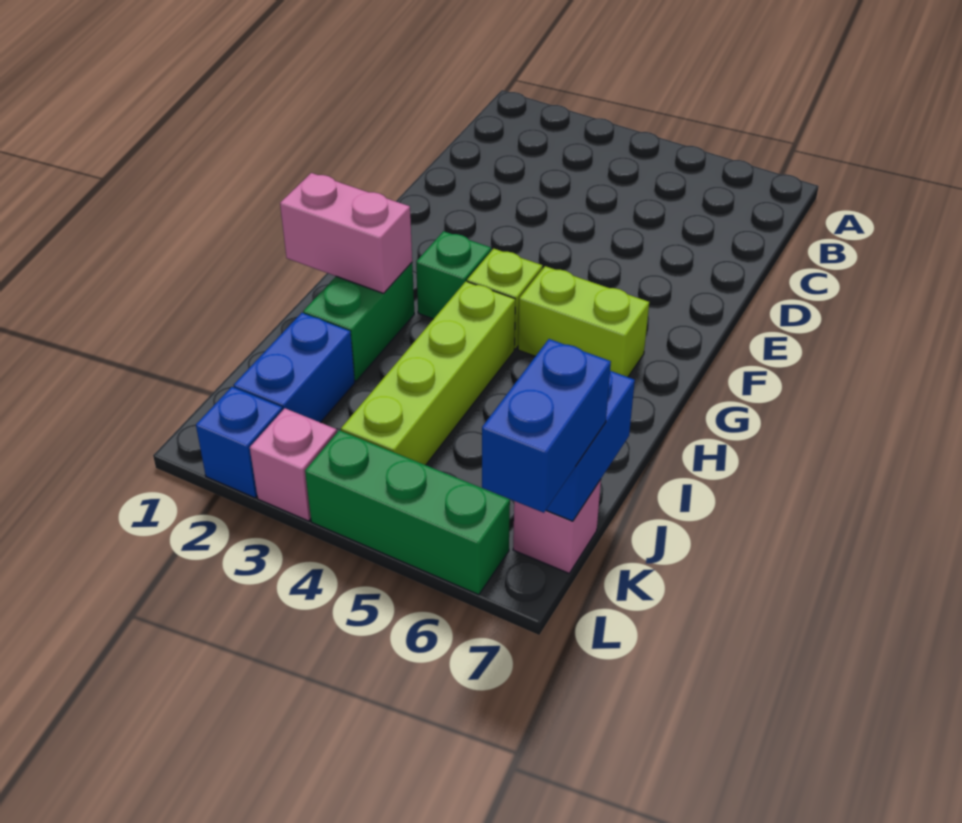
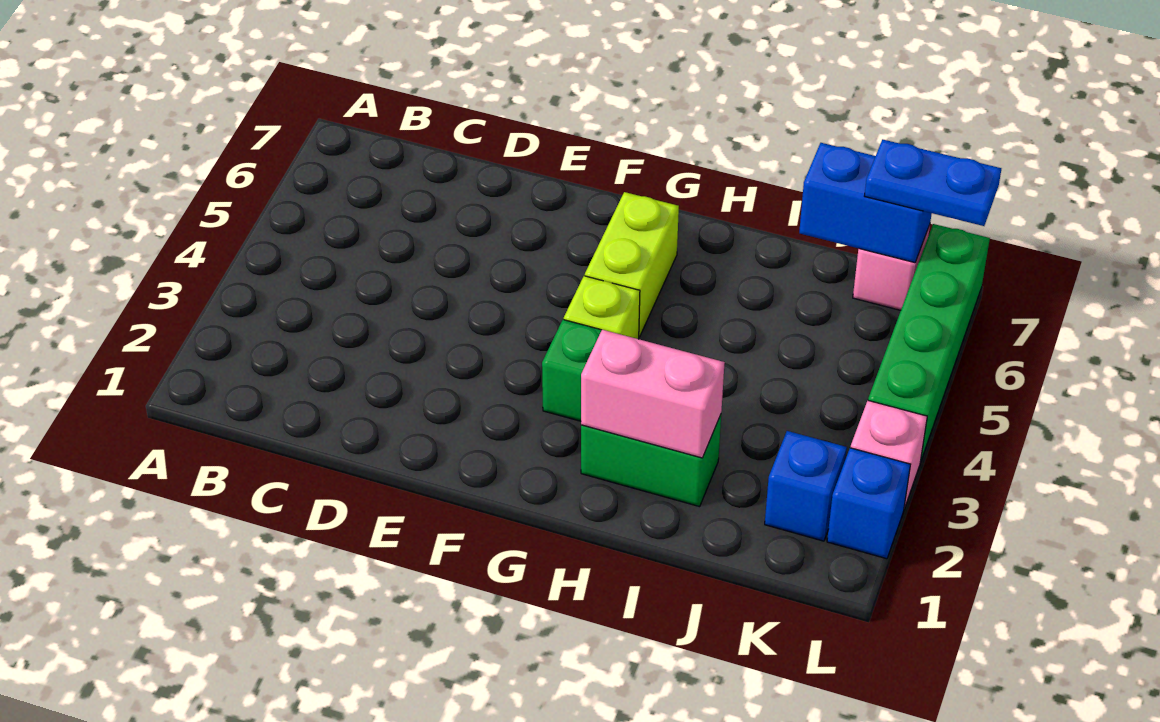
pink brick H1:H2 level 2 -> pink brick H2:I2 level 2
lime brick H4:K4 level 1 -> none
blue brick J2:K2 level 1 -> blue brick K2 level 1
blue brick K7:L7 level 3 -> blue plate K7:L7 level 3
green brick L4:L6 level 1 -> green brick L4:L7 level 1

